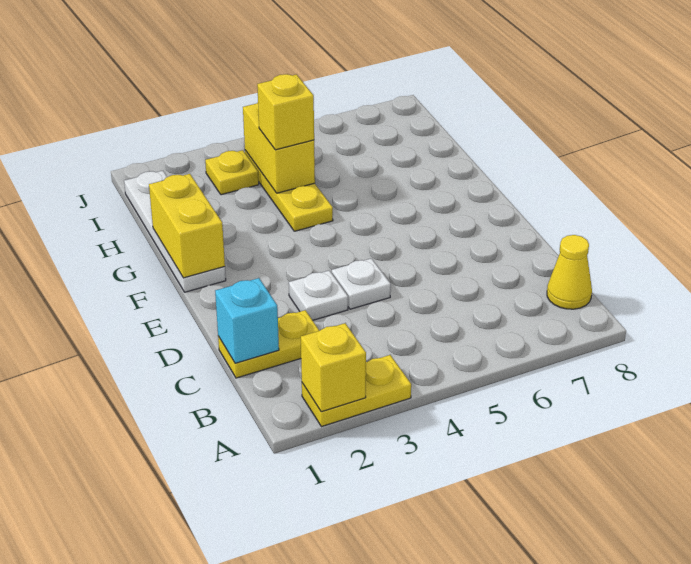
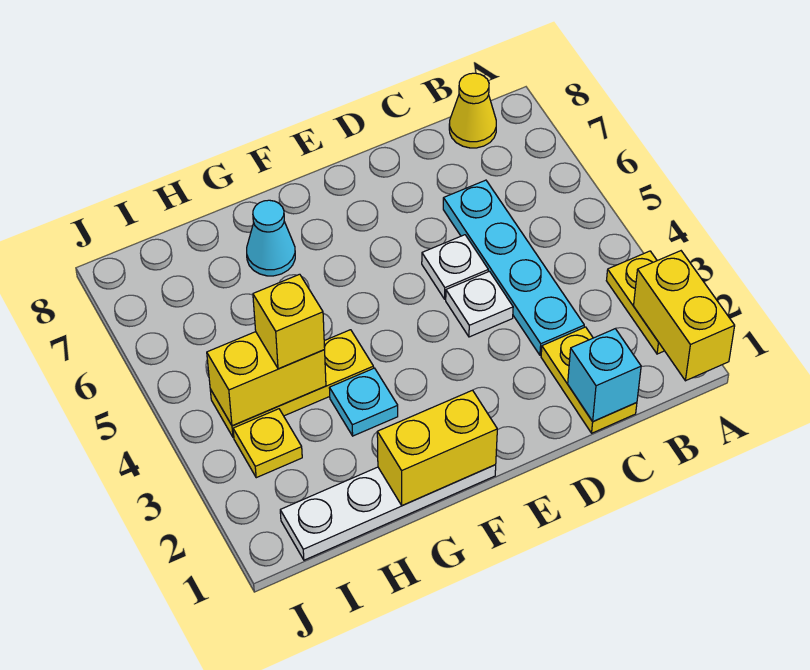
yellow brick A2 level 2 -> yellow brick A1:A2 level 2
none -> cyan plate C3:C6 level 1
white plate D3 level 1 -> white plate D5 level 1
none -> cyan plate G3 level 1
none -> cyan cone G7 level 1

